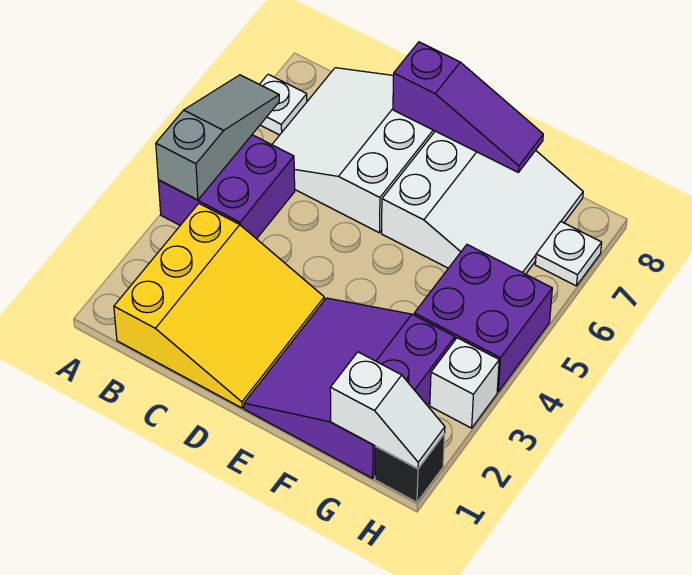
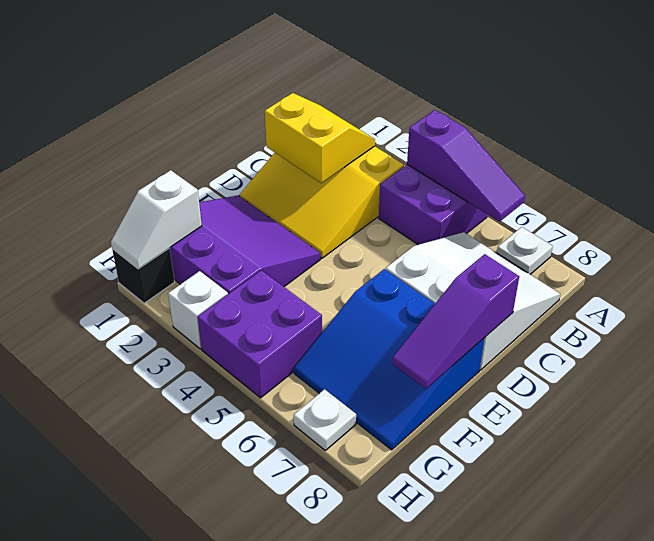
grey slope A4:A6 level 2 top 4 -> purple slope A4:A6 level 2 top 4
none -> yellow slope B1:C2 level 2 top C
white slope E6:G8 level 1 top E -> blue slope E6:G8 level 1 top E

